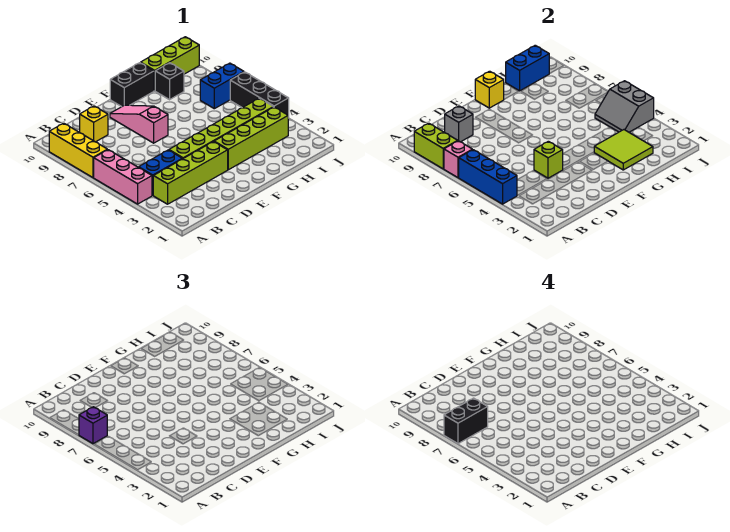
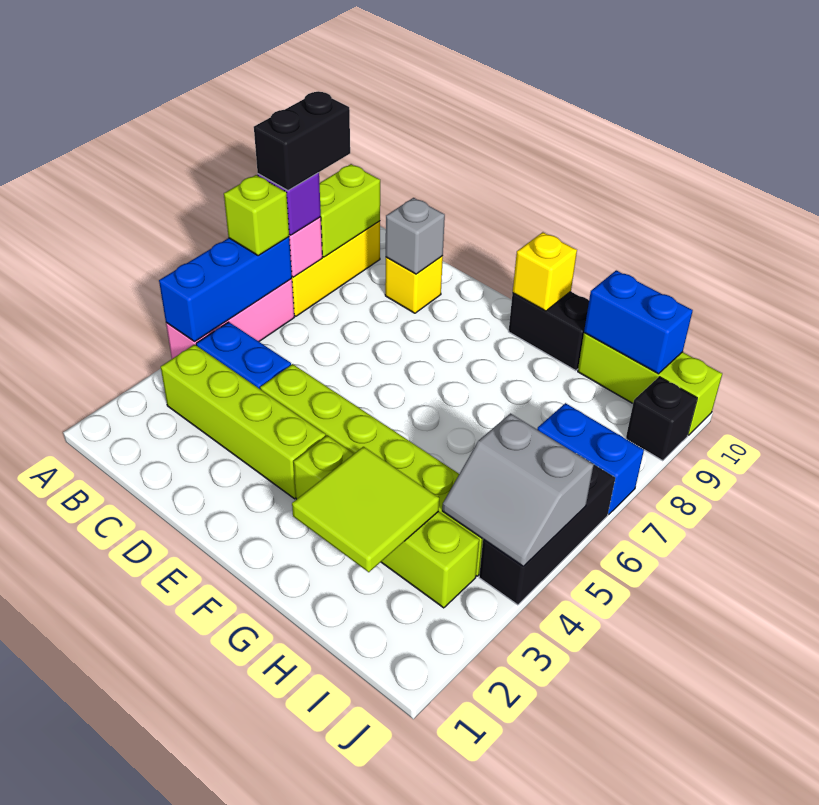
black brick A7:B7 level 4 -> black brick A7:A8 level 4
lime brick D4 level 2 -> lime brick A6 level 3
pink slope E7:E9 level 1 top 7 -> none
black brick H9 level 1 -> black brick J9 level 1
grey slope I4:J5 level 2 top J -> grey slope I4:J5 level 2 top 5

